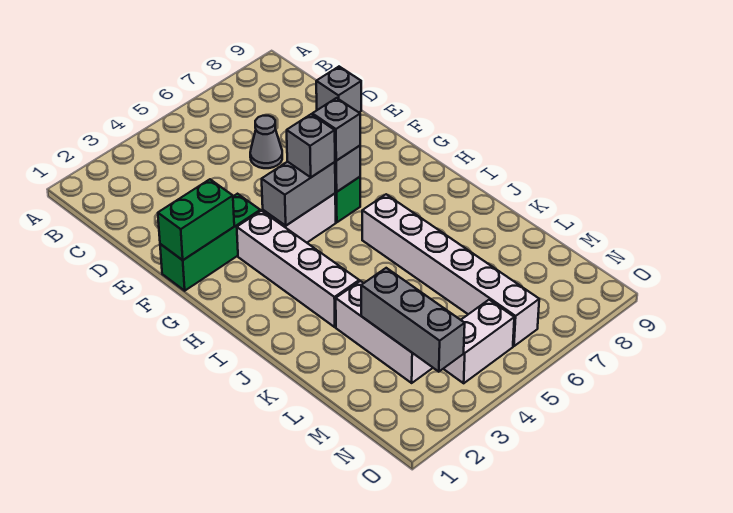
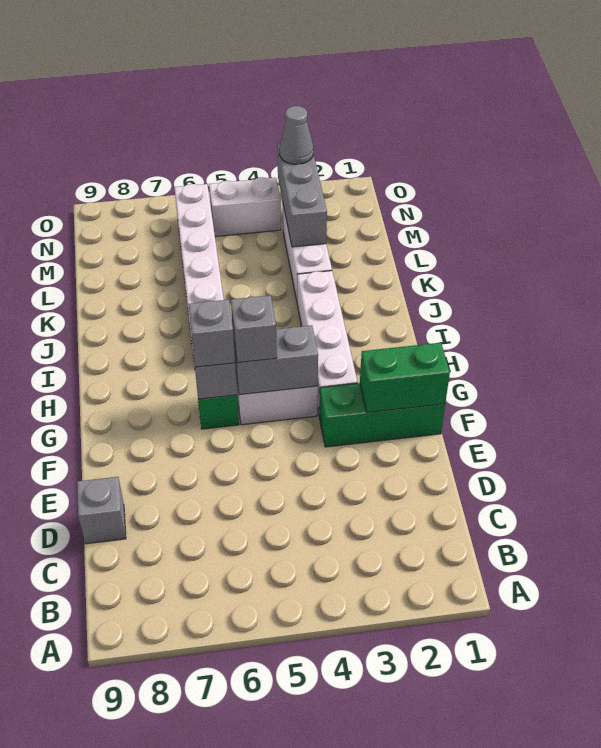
grey cone D6 level 1 -> grey cone N3 level 3

